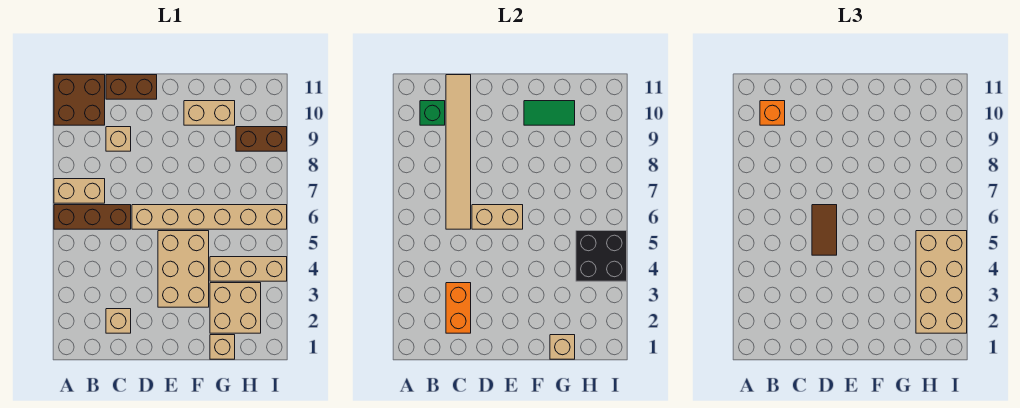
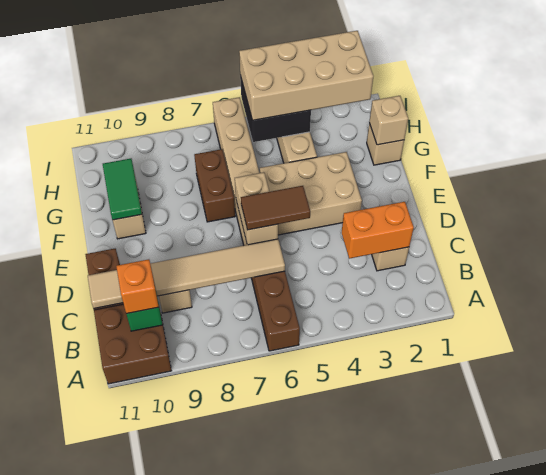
tan brick A7:B7 level 1 -> none
tan brick G2:H3 level 1 -> none
brown brick H9:I9 level 1 -> brown brick F7:G7 level 1

